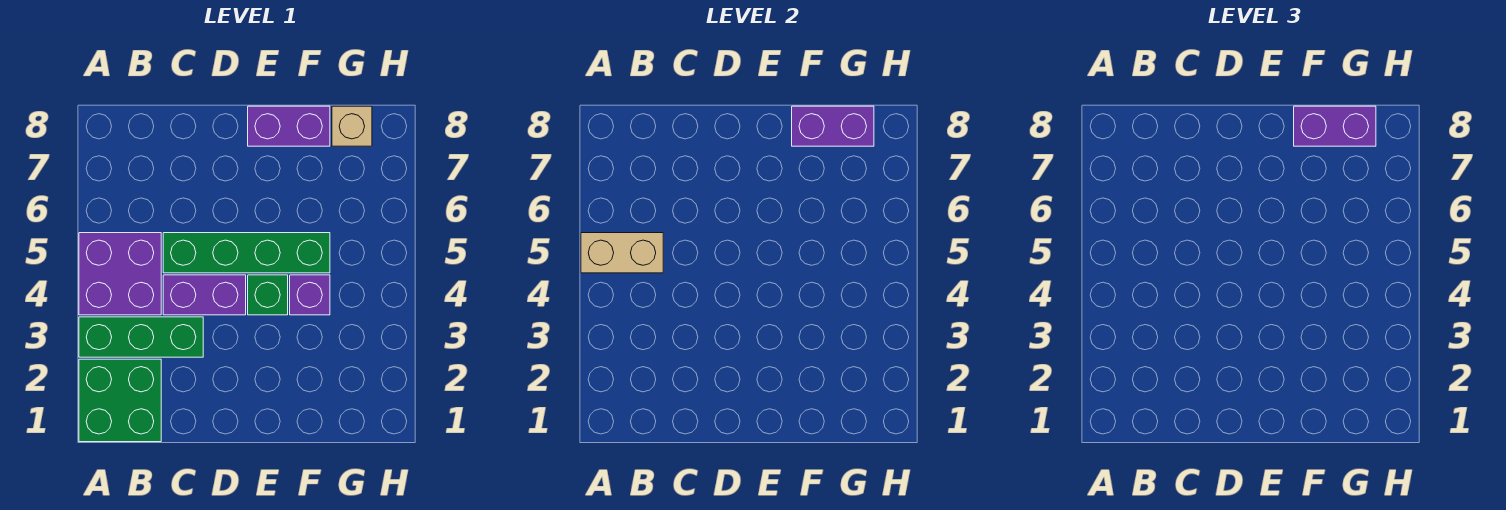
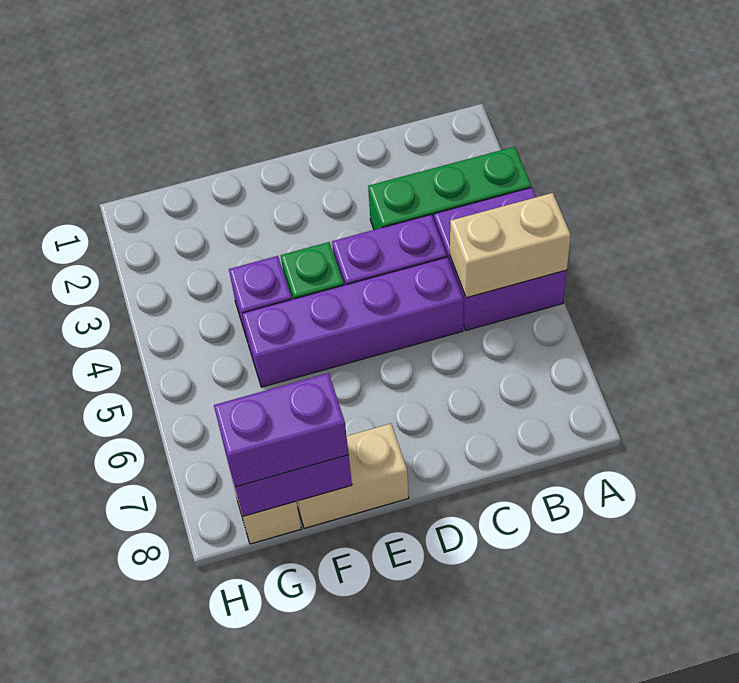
green brick A1:B2 level 1 -> none
green brick C5:F5 level 1 -> purple brick C5:F5 level 1
purple brick E8:F8 level 1 -> tan brick E8:F8 level 1

